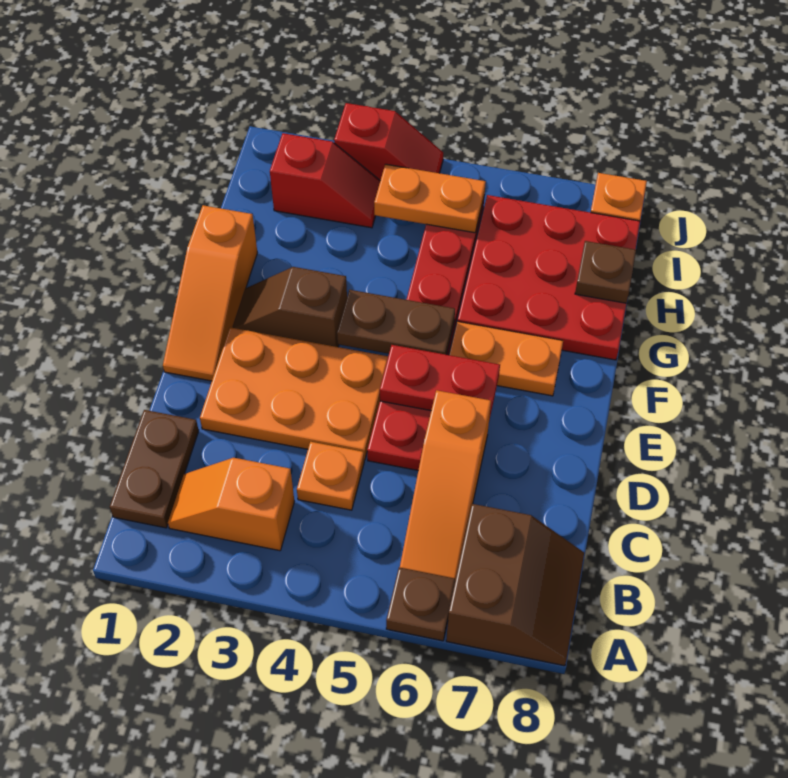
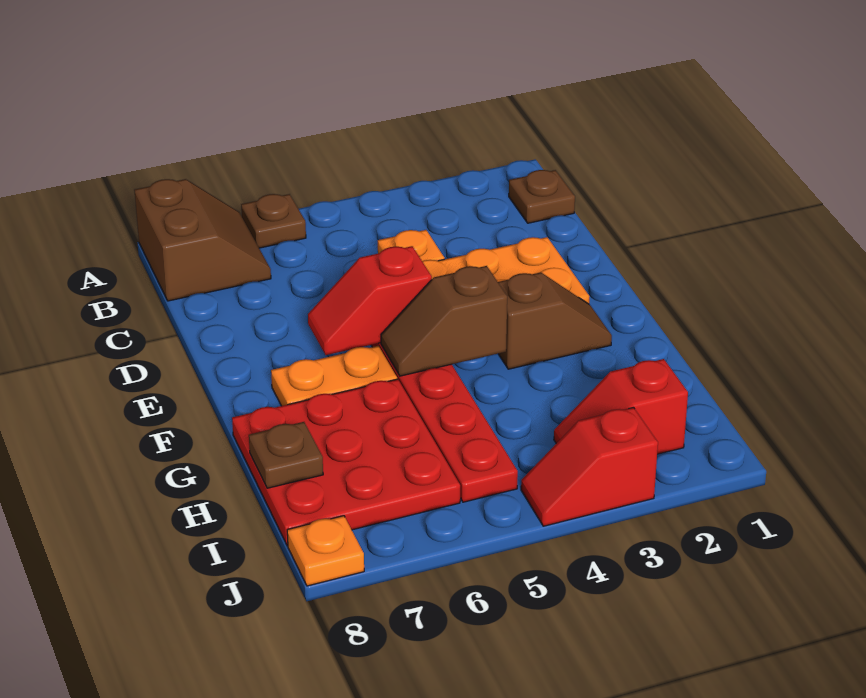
brown slope A7:B8 level 1 top 7 -> brown slope A7:B8 level 1 top 8
brown plate B1:C1 level 1 -> brown plate B1 level 1
orange slope B2:B3 level 1 top 3 -> none
orange slope B6:D6 level 1 top D -> none
orange slope E1:G1 level 1 top G -> none
red plate E5:E6 level 2 -> red slope E5:E6 level 2 top 5
brown plate F4:F5 level 2 -> brown slope F4:F5 level 2 top 4
orange plate I4:I5 level 2 -> none

